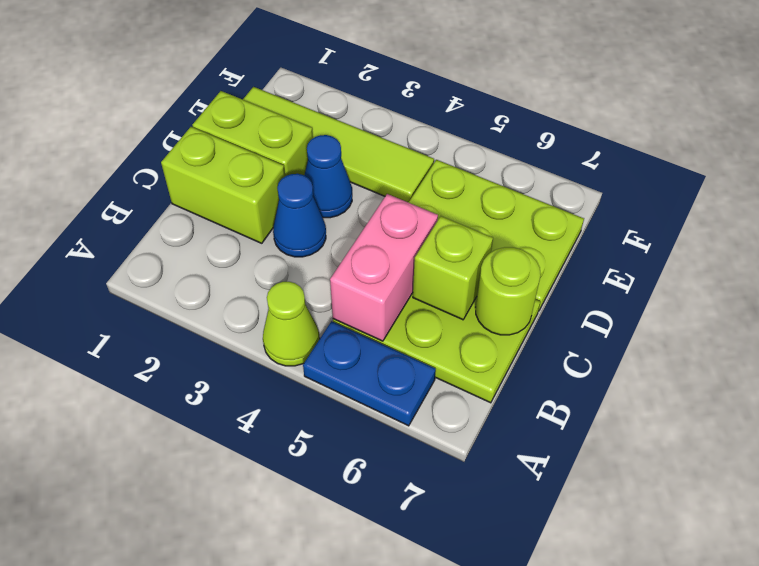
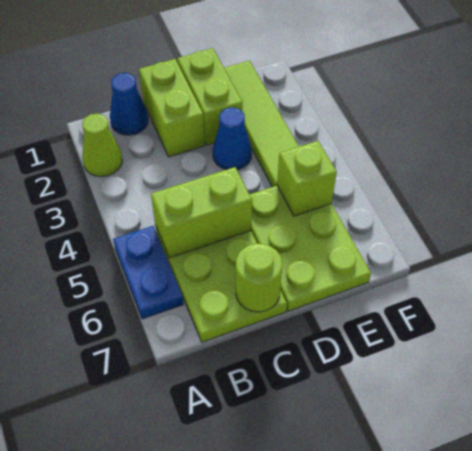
lime cone A4 level 1 -> lime cone A2 level 1
pink brick B5:C5 level 2 -> lime brick B5:C5 level 2
blue cone C3 level 1 -> blue cone B1 level 1
lime brick C6 level 2 -> lime brick E5 level 2

